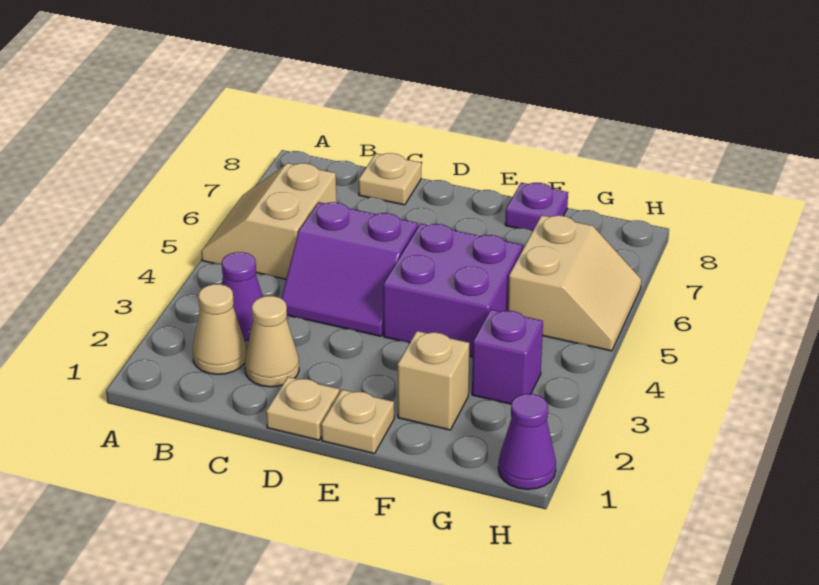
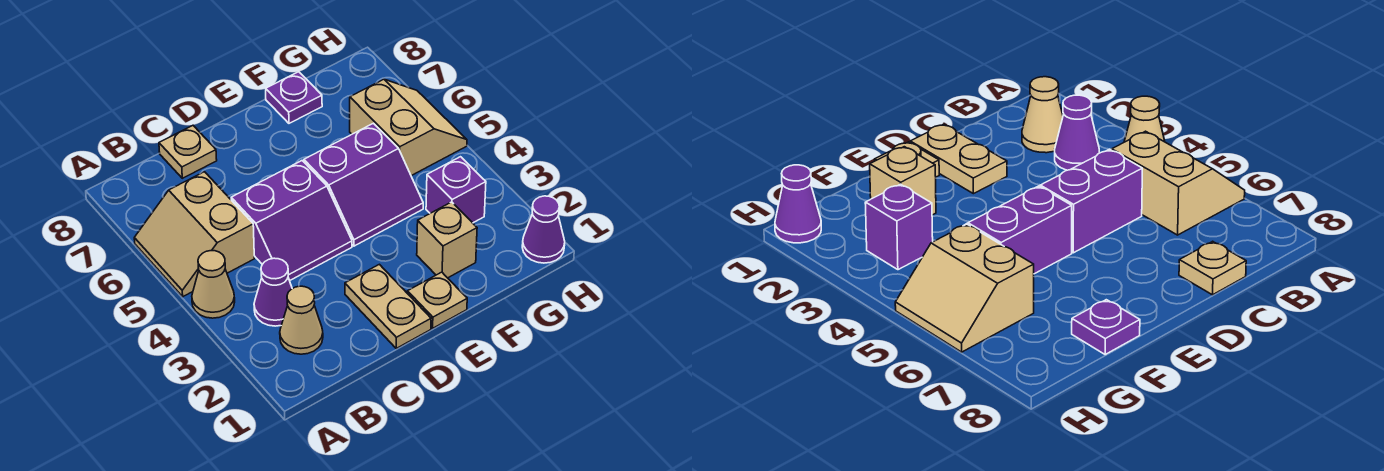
tan cone C2 level 1 -> tan cone A4 level 1
tan plate D1 level 1 -> tan plate D1:D2 level 1
purple brick E4:F5 level 1 -> purple slope E4:F5 level 1 top 5

